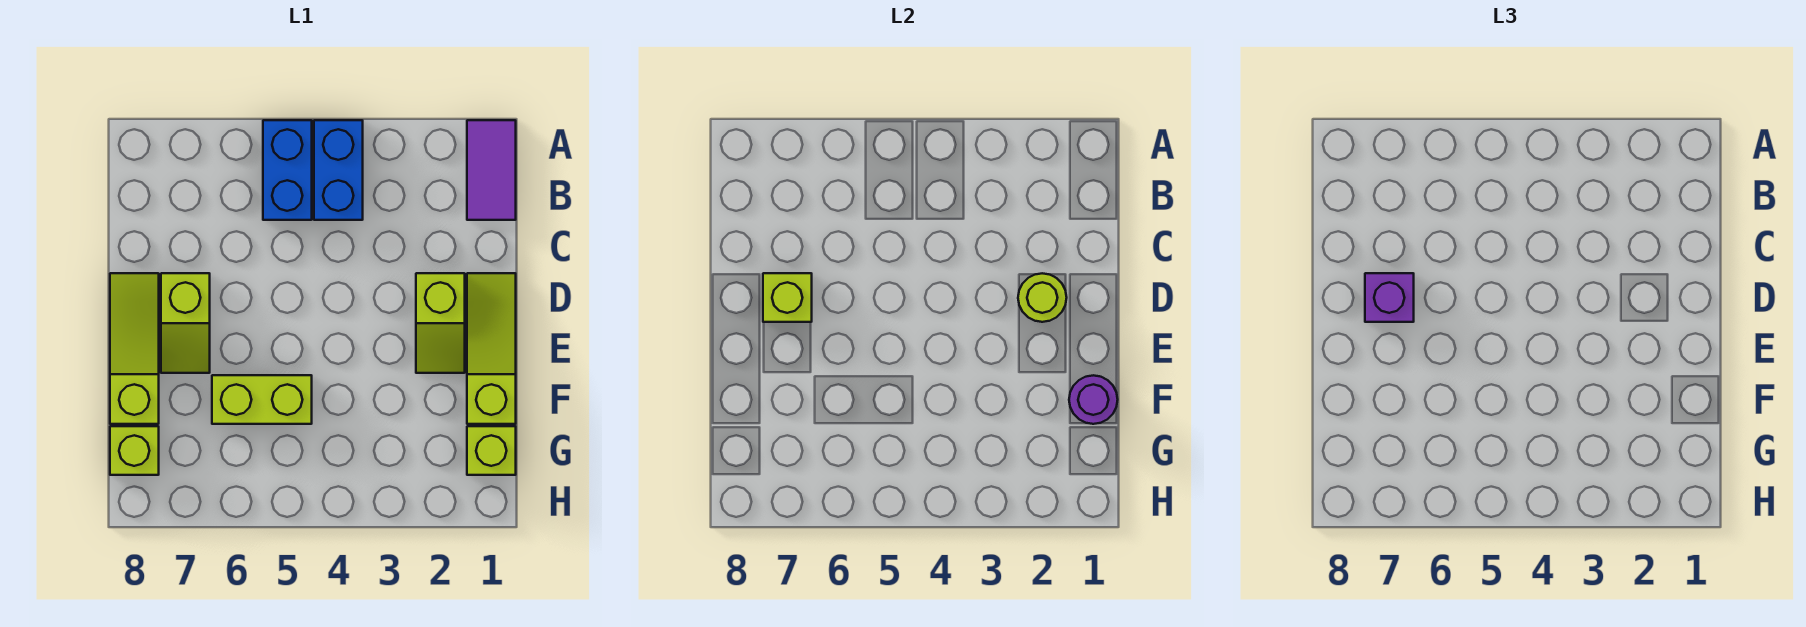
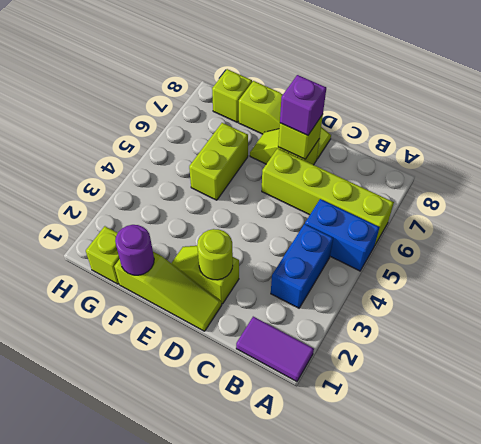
blue brick A4:B4 level 1 -> blue brick B3:B4 level 1
none -> lime brick A6:D6 level 1

